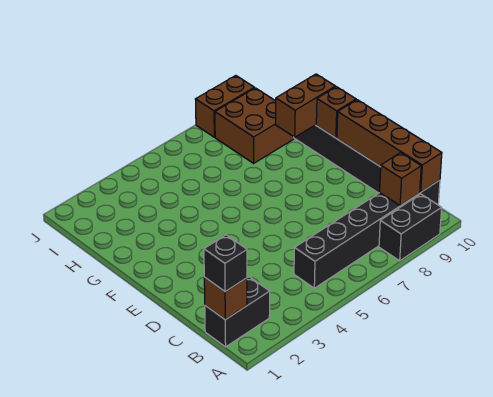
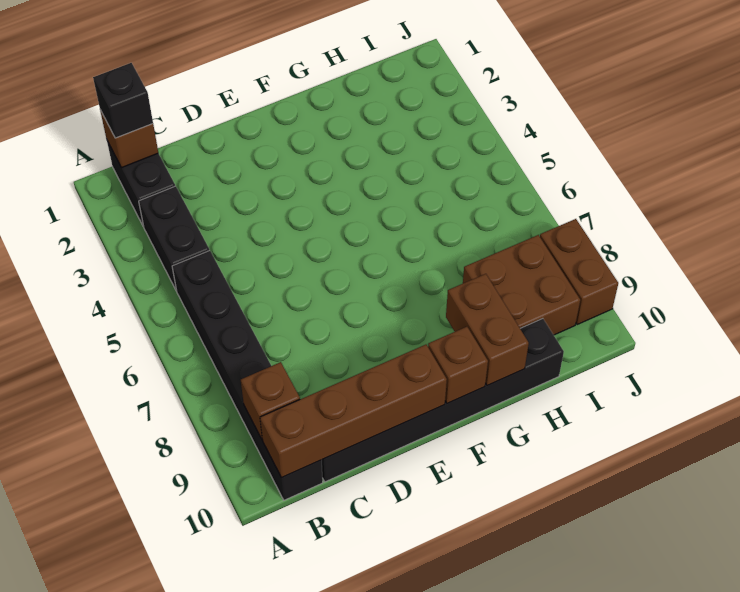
black brick A8:A9 level 1 -> black brick B3:B4 level 1

